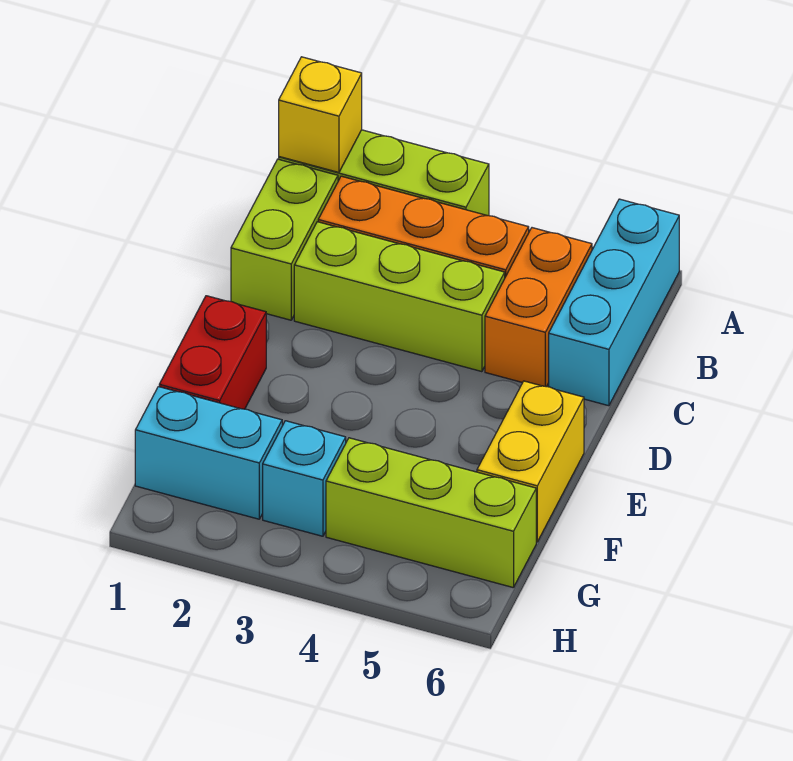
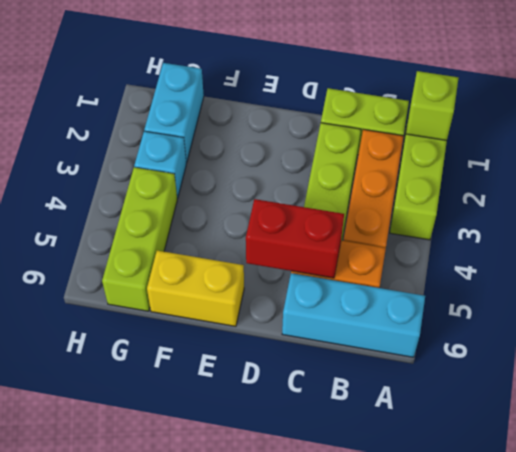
yellow brick A1 level 2 -> lime brick A1 level 2
red brick E1:F1 level 1 -> red brick C5:D5 level 2

